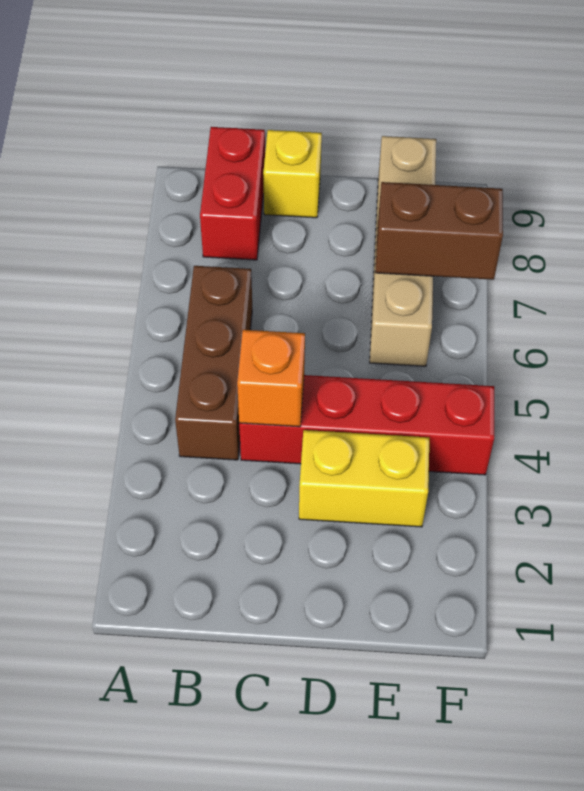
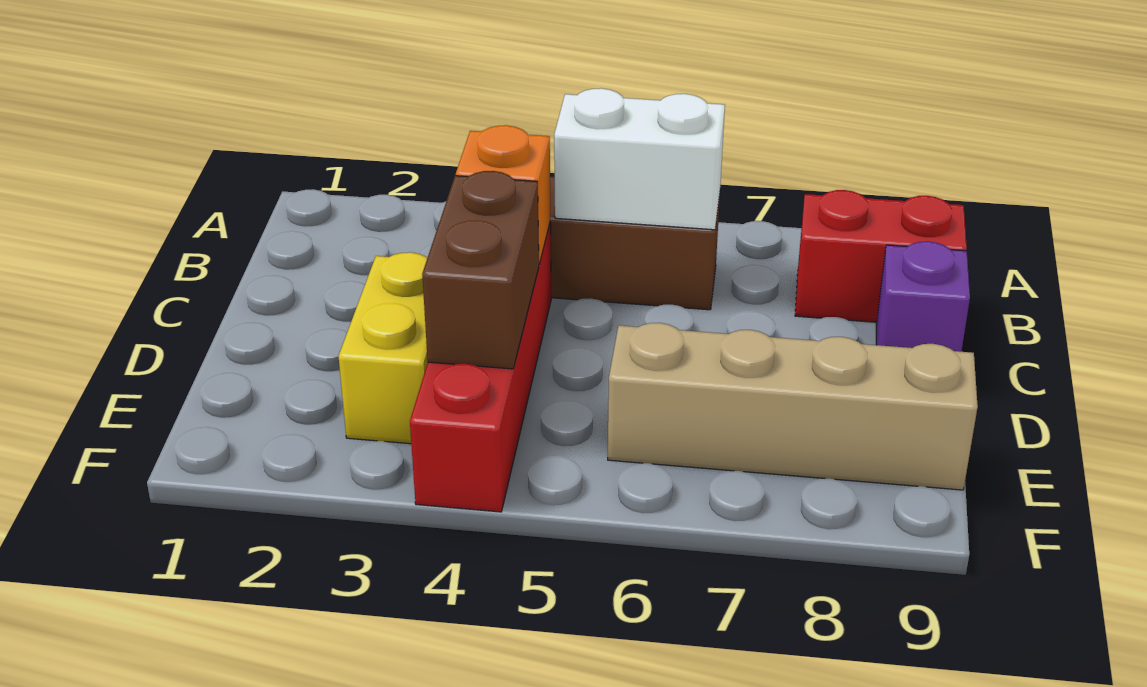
none -> white brick B5:B6 level 2
yellow brick C9 level 1 -> purple brick C9 level 1
brown brick E7:F7 level 2 -> brown brick D4:E4 level 2

